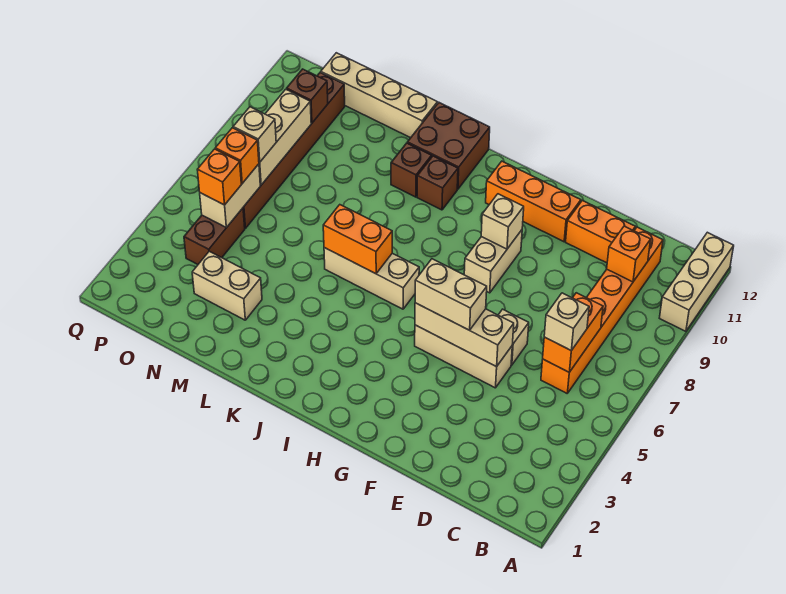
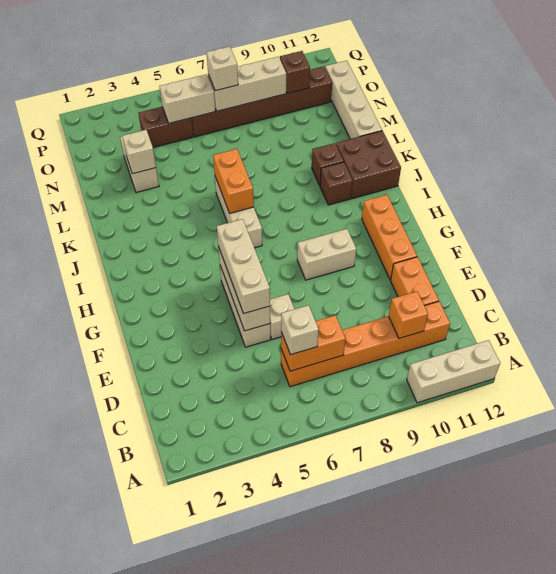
tan brick F5:G5 level 3 -> tan brick E5:G5 level 3
tan brick G9 level 2 -> tan brick M3 level 2
orange brick O5 level 3 -> none
orange brick O6 level 3 -> none

